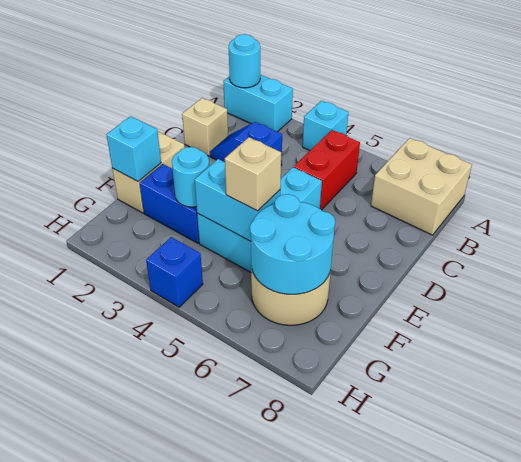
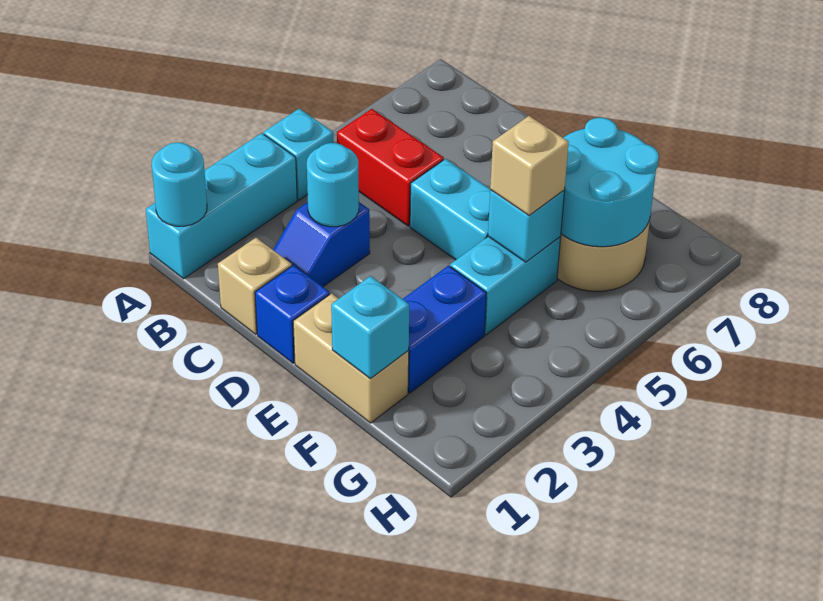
cyan brick A1:A2 level 1 -> cyan brick A1:A3 level 1
tan brick A7:B8 level 1 -> none
cyan round brick F3 level 2 -> cyan round brick C3 level 2
cyan brick F4:F5 level 2 -> cyan brick F5 level 2
blue brick H4 level 1 -> blue brick D1 level 1

